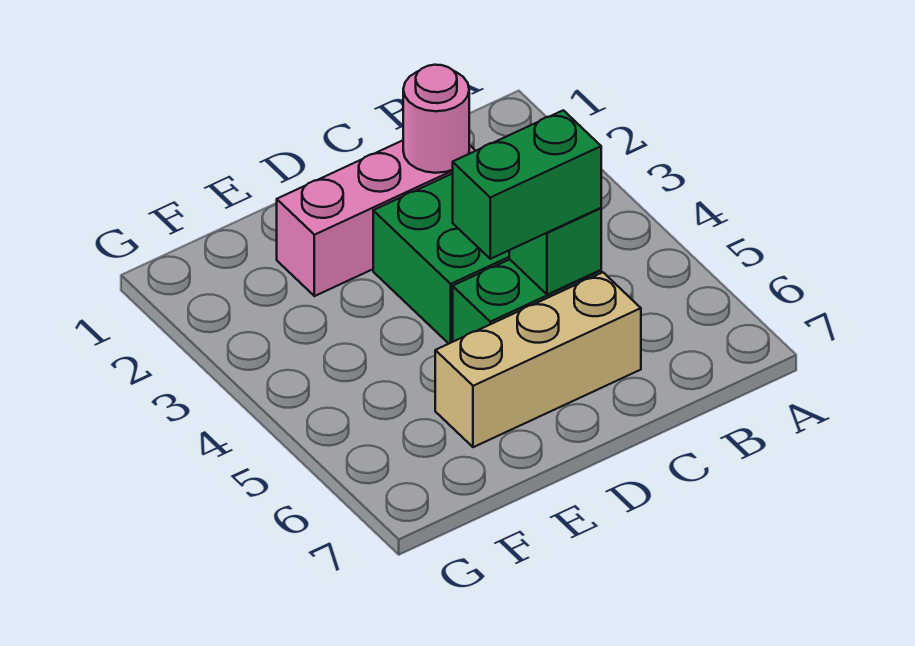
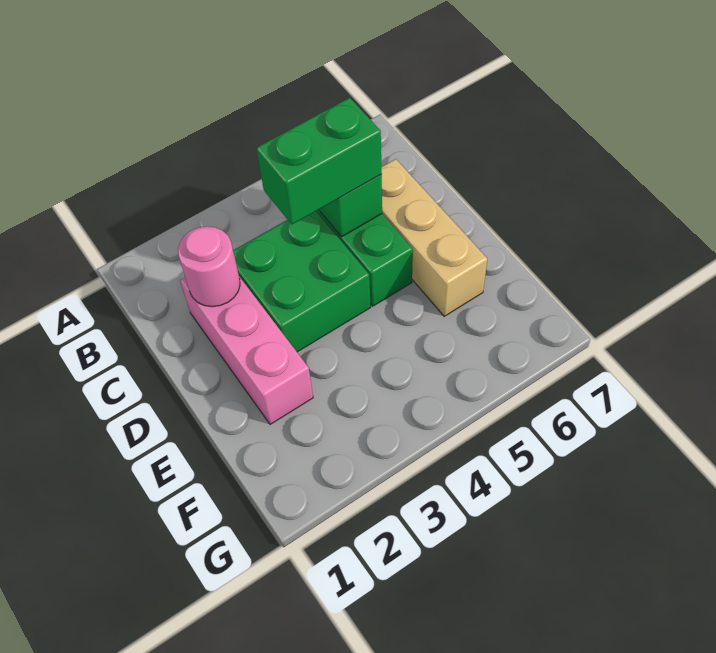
green brick C5:D5 level 3 -> green brick C4:C5 level 3

